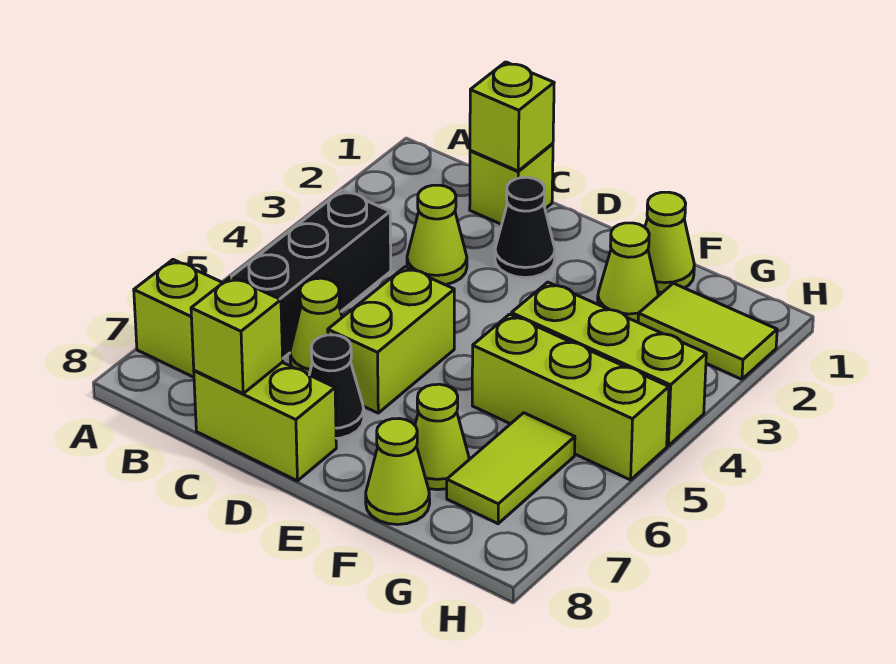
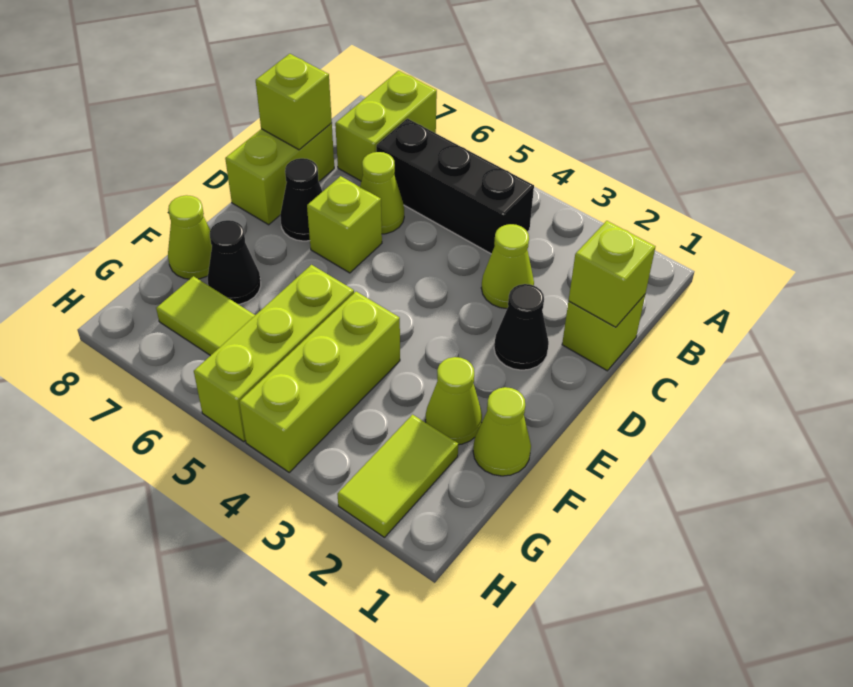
lime brick D5:D6 level 1 -> lime brick D6 level 1
lime cone F7 level 1 -> black cone F7 level 1

